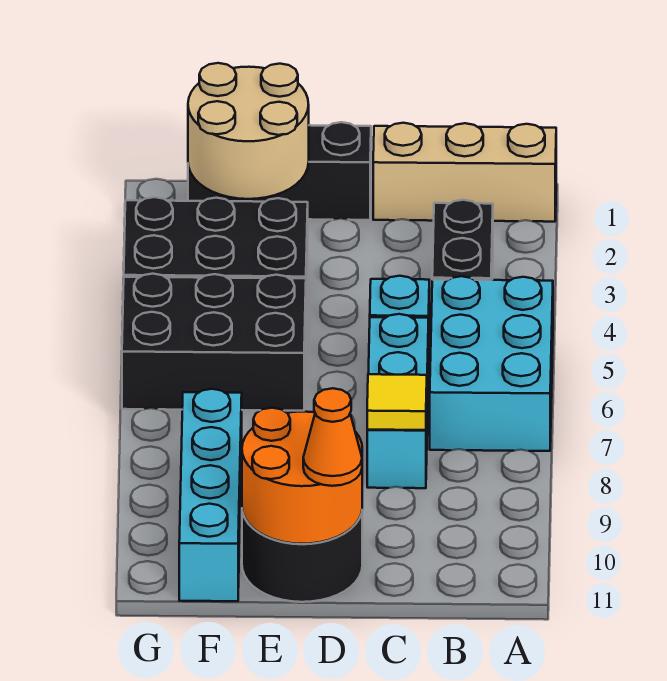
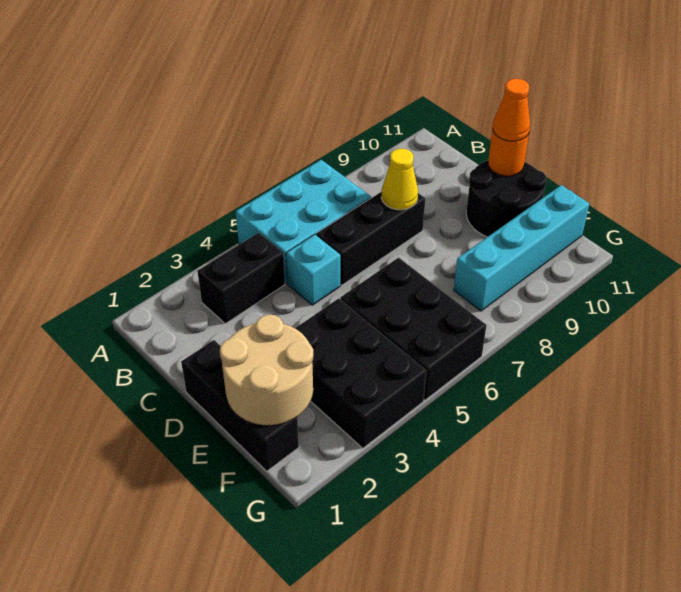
tan brick A1:C1 level 1 -> none
cyan brick C6:C8 level 1 -> black brick C6:C8 level 1
yellow tile C8 level 2 -> yellow cone C8 level 2
orange round brick D10:E11 level 2 -> orange round brick D11 level 2

